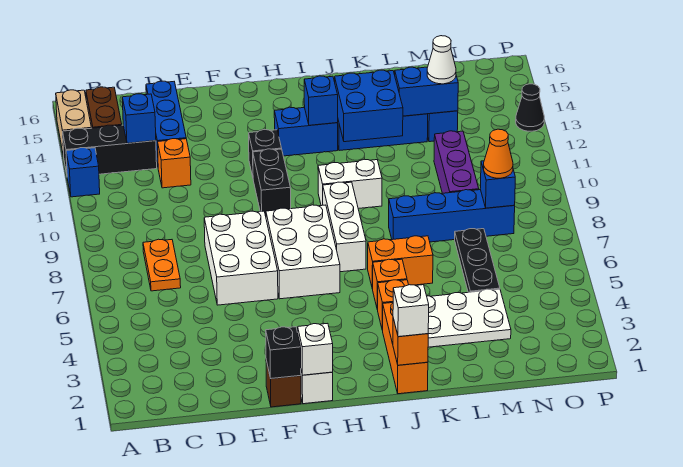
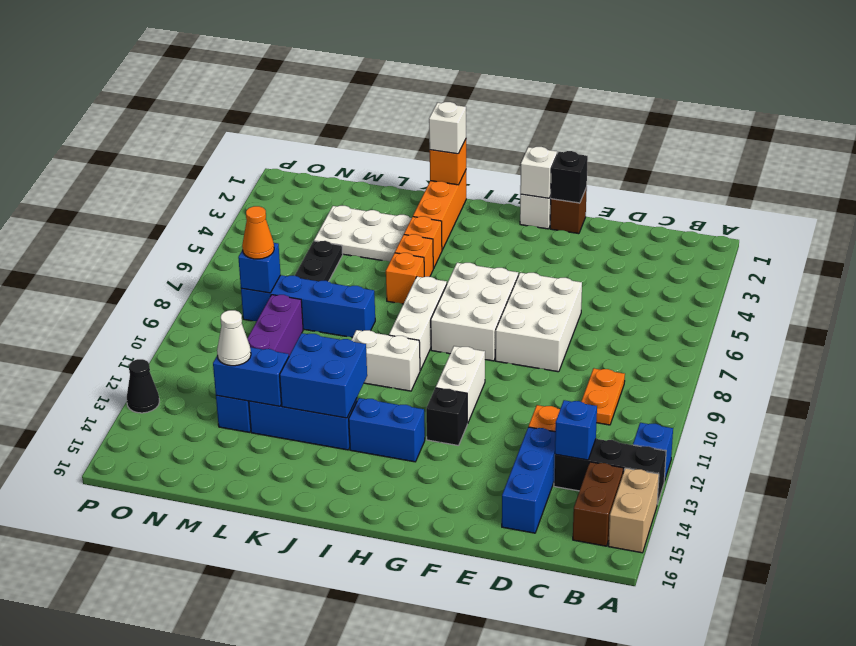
orange plate C7:C8 level 1 -> orange plate C9:C10 level 1
black brick G10:G11 level 1 -> white brick G10:G11 level 1
blue brick I13 level 2 -> none
orange brick J6:K6 level 1 -> orange brick J6 level 1

